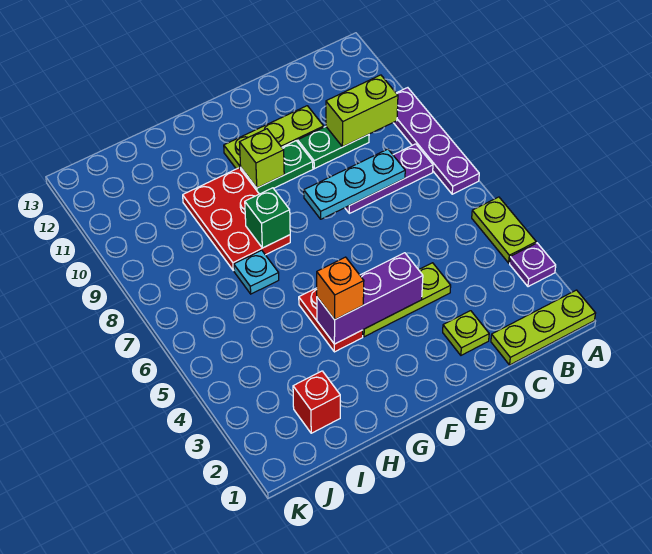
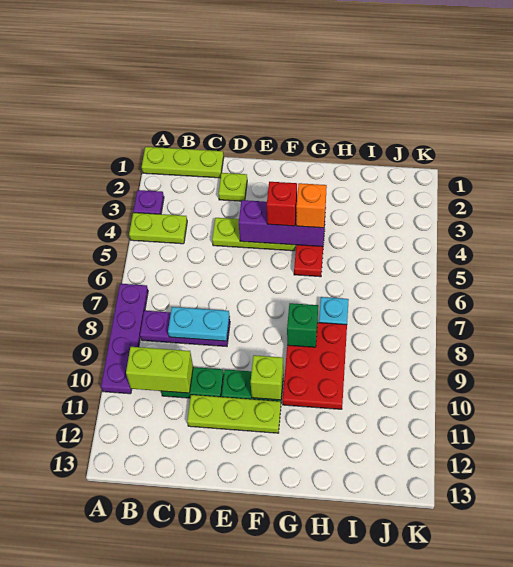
lime plate A4:A5 level 1 -> lime plate A4:B4 level 1
cyan plate C8:E8 level 2 -> cyan plate C8:D8 level 2
red brick I2 level 1 -> red brick F4 level 3

